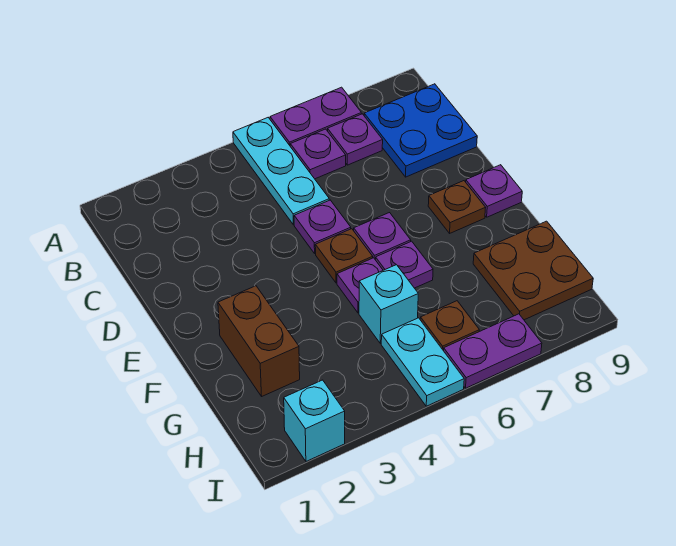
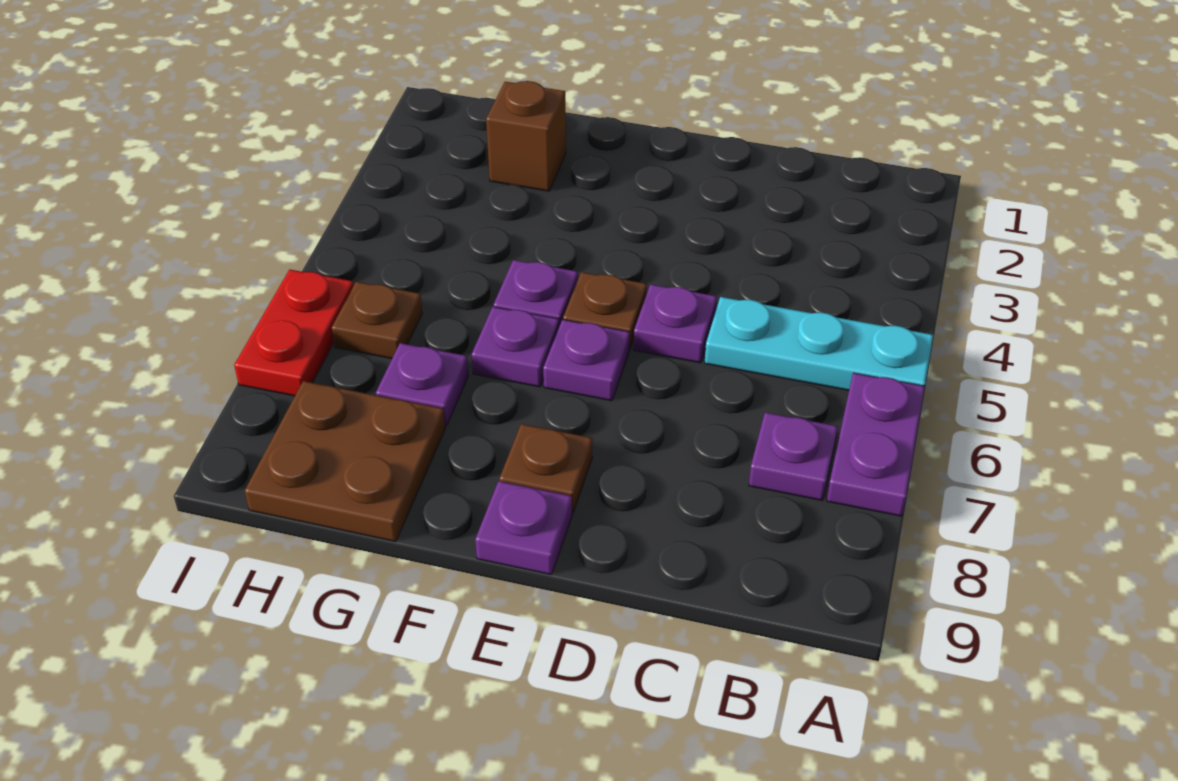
purple plate B6 level 1 -> purple plate G7 level 1
blue plate B8:C9 level 1 -> none
brown brick F2:G2 level 1 -> brown brick G2 level 1
cyan brick G5 level 1 -> none
cyan plate H5:I5 level 1 -> none
cyan brick I2 level 1 -> none
purple plate I6:I7 level 1 -> red plate I6:I7 level 1

